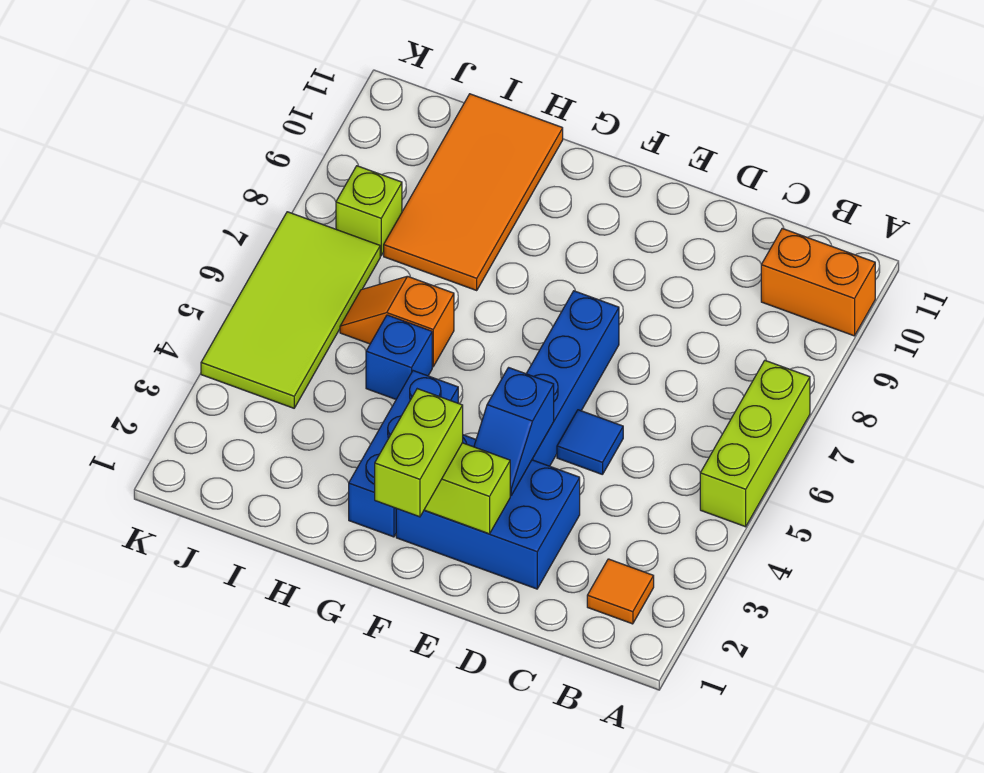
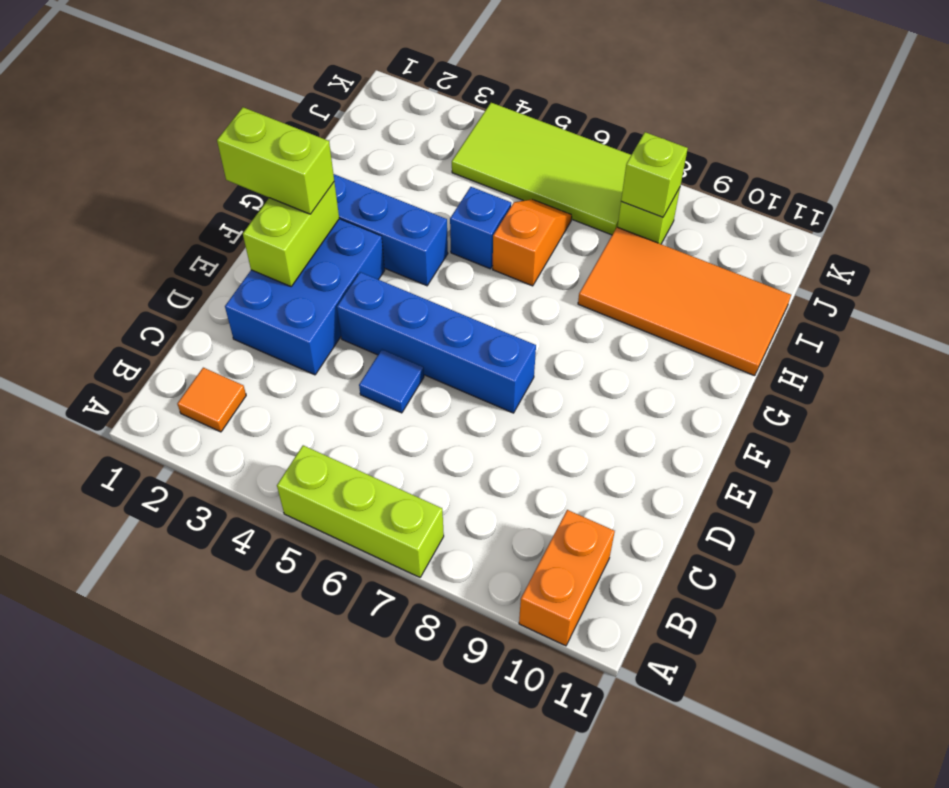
blue slope E3:E4 level 2 top 4 -> none
none -> lime brick J8 level 2

